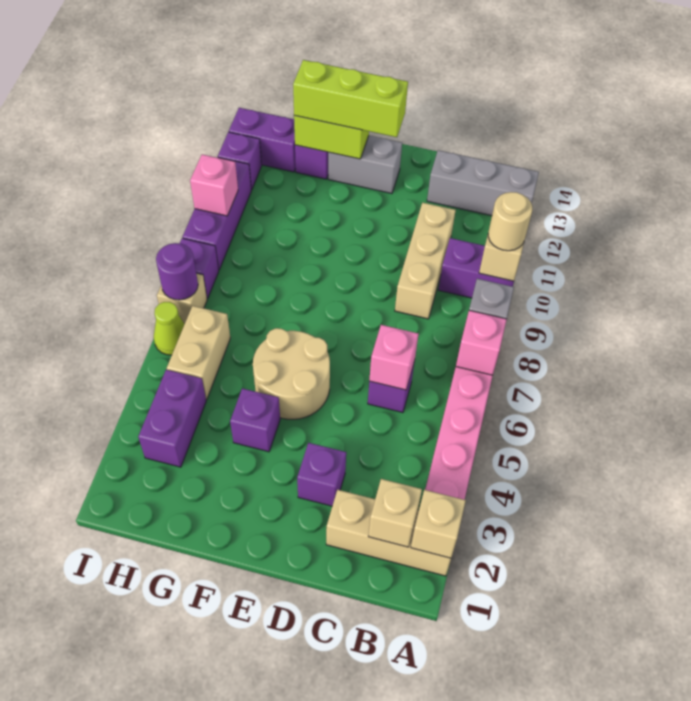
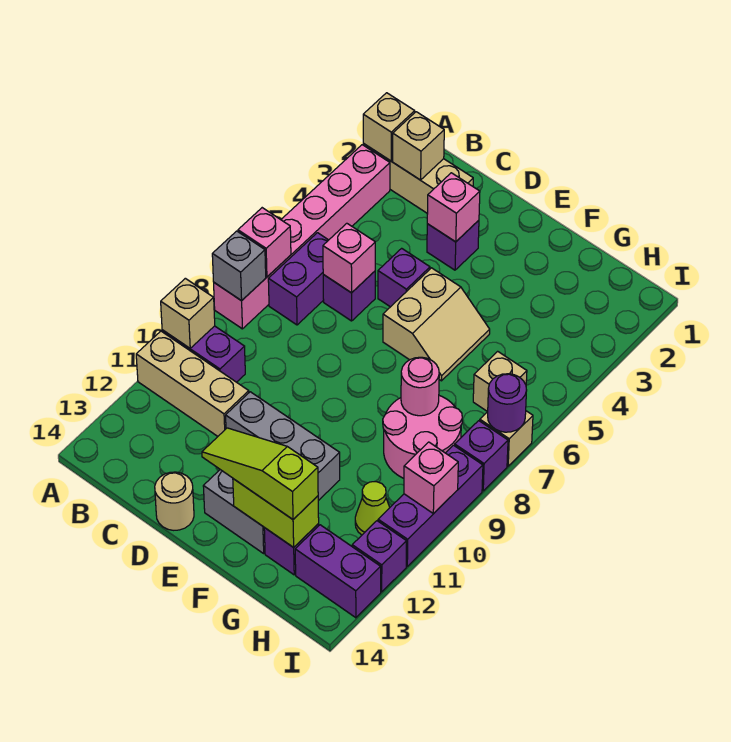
tan round brick A10 level 3 -> tan round brick D14 level 1
grey brick A13:C13 level 1 -> grey brick D11:F11 level 1
tan brick C9:C11 level 1 -> tan brick A11:C11 level 1
none -> pink brick D3 level 2
tan round brick E5:F6 level 1 -> tan slope E5:F6 level 1 top E
lime brick E13:G13 level 3 -> lime slope E13:G13 level 3 top G
purple brick F4 level 1 -> purple brick D5 level 1
none -> pink round brick G8:H9 level 1
none -> pink round brick G8 level 2
purple brick H3:H4 level 1 -> purple brick B6:B7 level 1
tan brick H5:H6 level 1 -> tan brick H6 level 1
lime cone I6 level 1 -> lime cone H11 level 1

